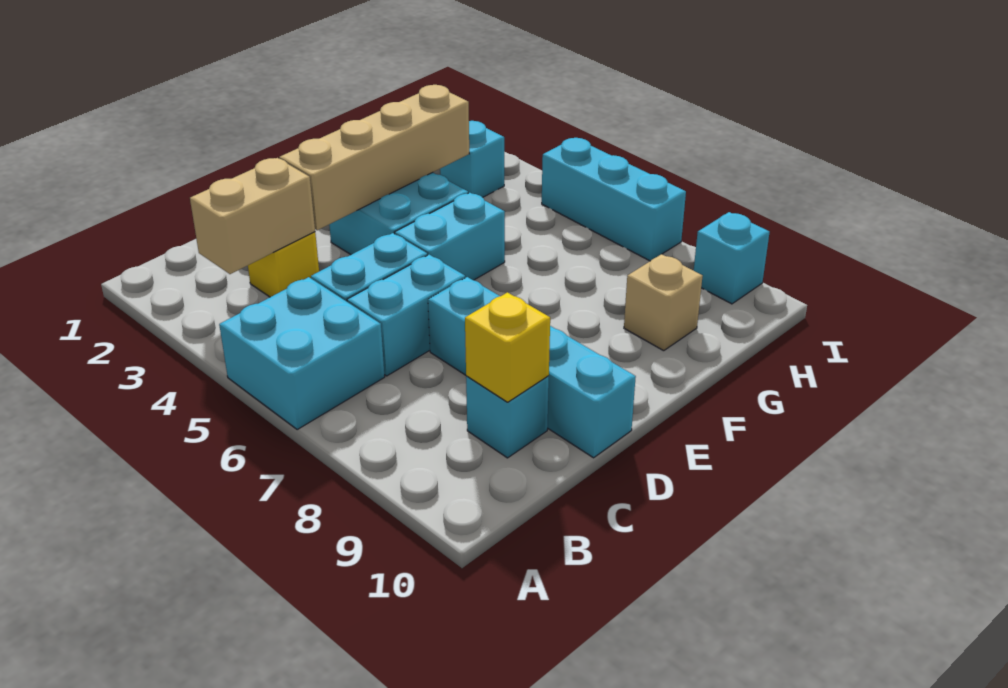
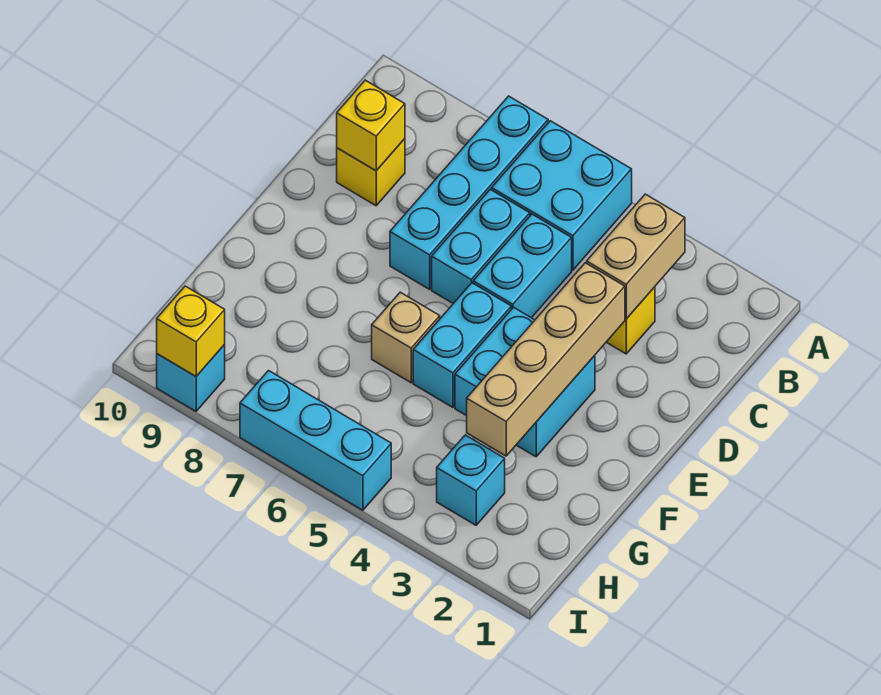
cyan brick C9 level 1 -> yellow brick C9 level 1
cyan brick D7:D10 level 1 -> cyan brick A7:D7 level 1
tan brick G9 level 1 -> tan brick F6 level 1
none -> yellow brick I9 level 2

